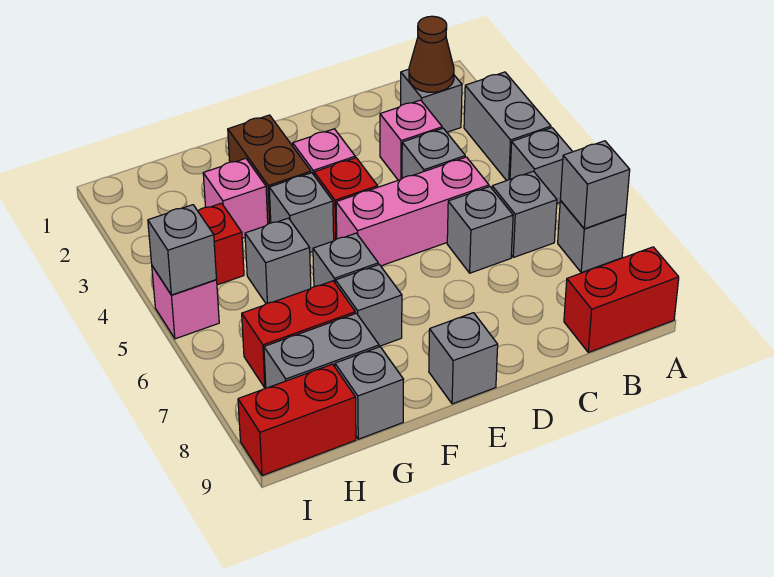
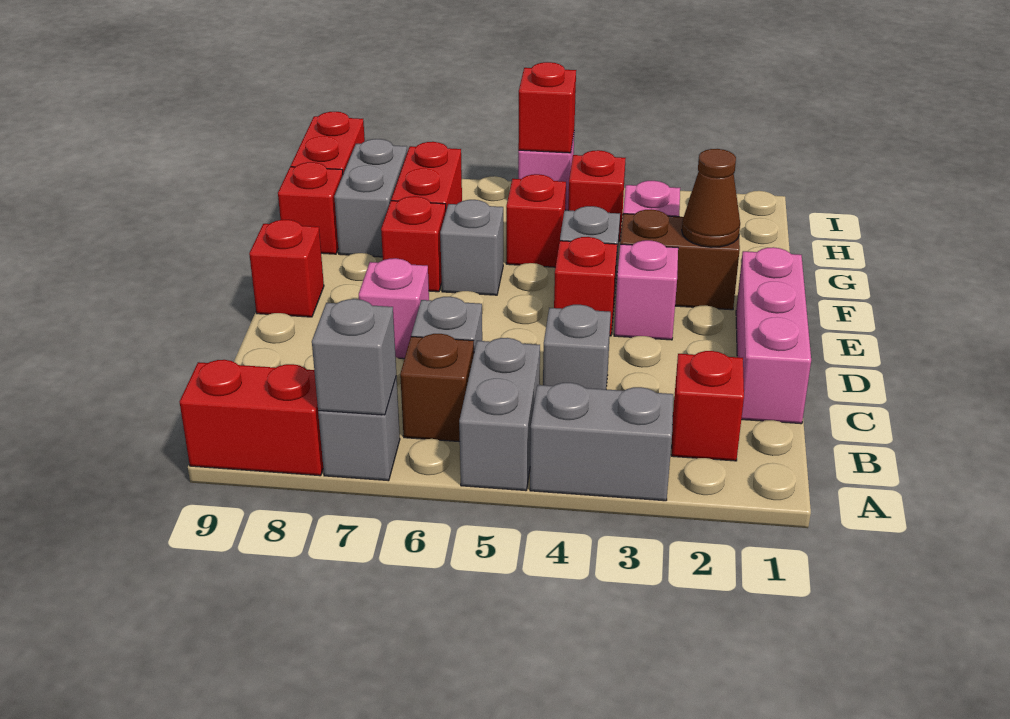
grey brick A5 level 1 -> grey brick A5:B5 level 1
red brick A9:B9 level 1 -> red brick A8:A9 level 1
grey brick B2 level 1 -> red brick B2 level 1
brown cone B2 level 2 -> brown cone F2 level 2
grey brick B6 level 1 -> brown brick B6 level 1
pink brick C3 level 1 -> pink brick D7 level 1
pink brick C5:E5 level 1 -> pink brick C1:E1 level 1
grey brick E9 level 1 -> red brick E9 level 1
grey brick F7 level 1 -> red brick F7 level 1
grey brick G5 level 1 -> red brick G5 level 1
grey brick G9 level 1 -> red brick G9 level 1
grey brick I5 level 2 -> red brick I5 level 2

